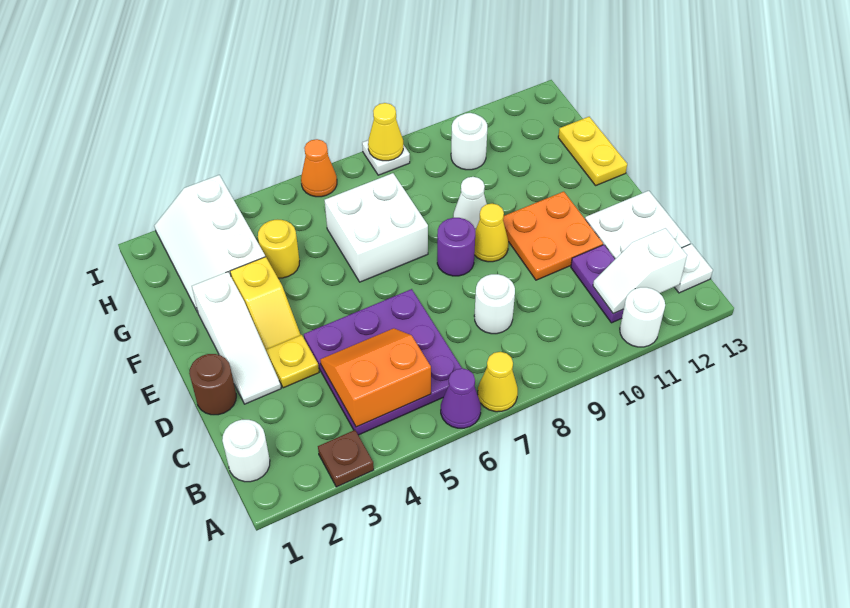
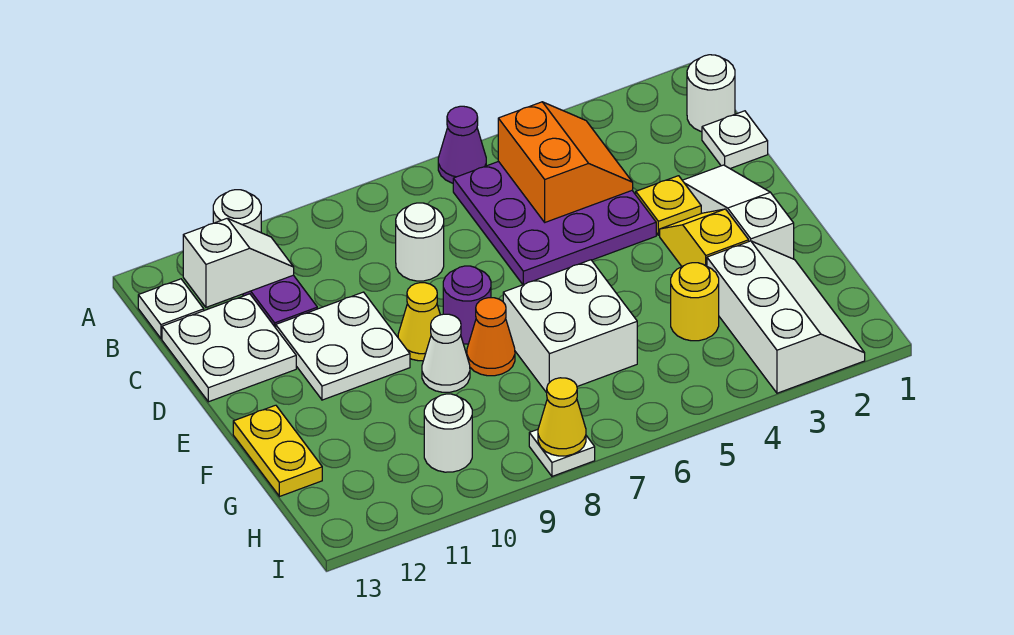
brown plate A3 level 1 -> none
yellow cone A7 level 1 -> none
orange slope B4:C5 level 2 top B -> orange slope B4:C5 level 2 top 5
none -> white plate C1 level 1
brown round brick D1 level 1 -> none
orange plate D10:E11 level 1 -> white plate D10:E11 level 1
orange cone I6 level 1 -> orange cone F8 level 1

